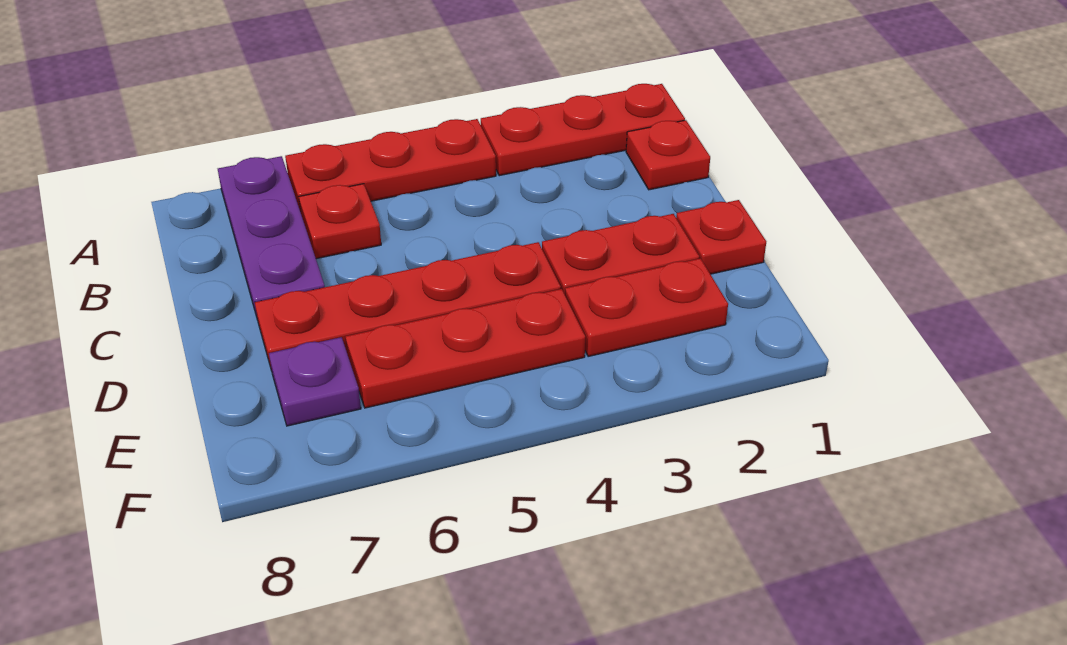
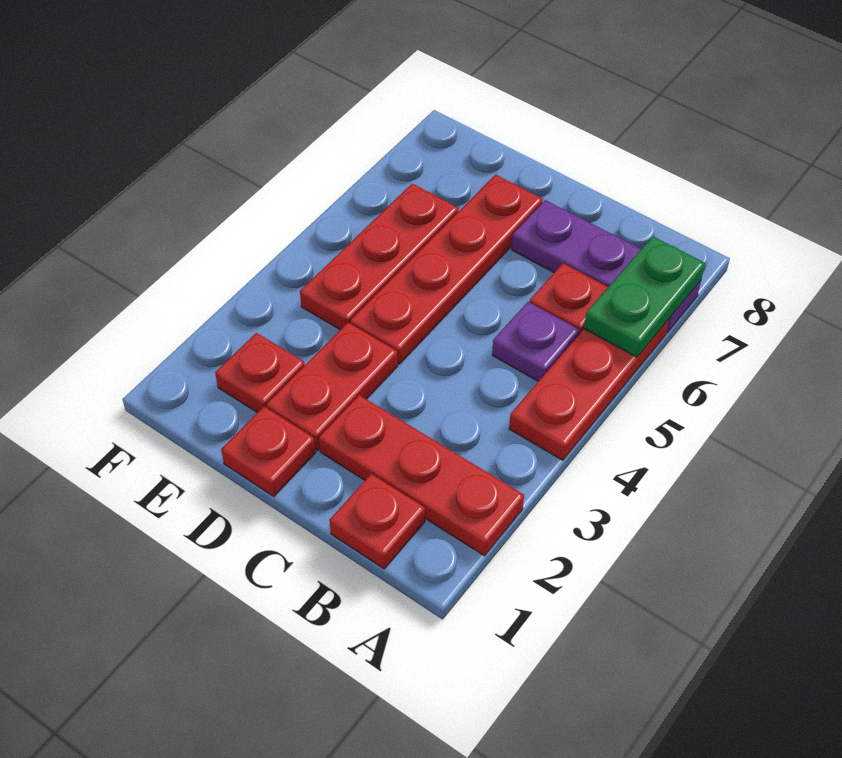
red plate A1:A3 level 1 -> red plate A2:C2 level 1
none -> green plate A6:A7 level 2
red plate E2:E3 level 1 -> red plate E2 level 1
purple plate E7 level 1 -> purple plate B5 level 1

